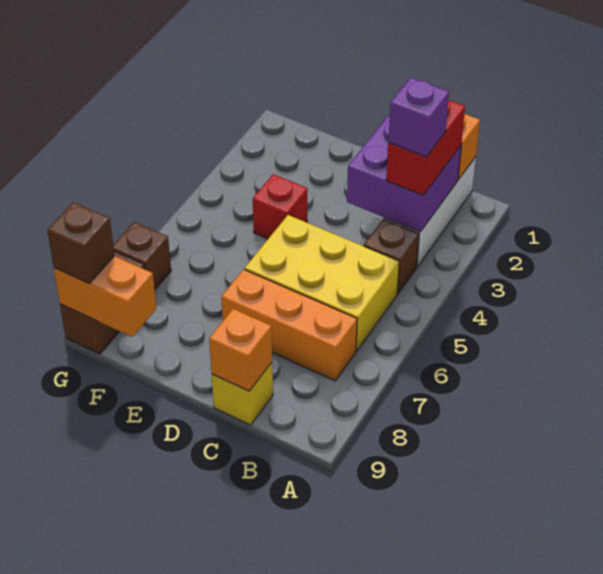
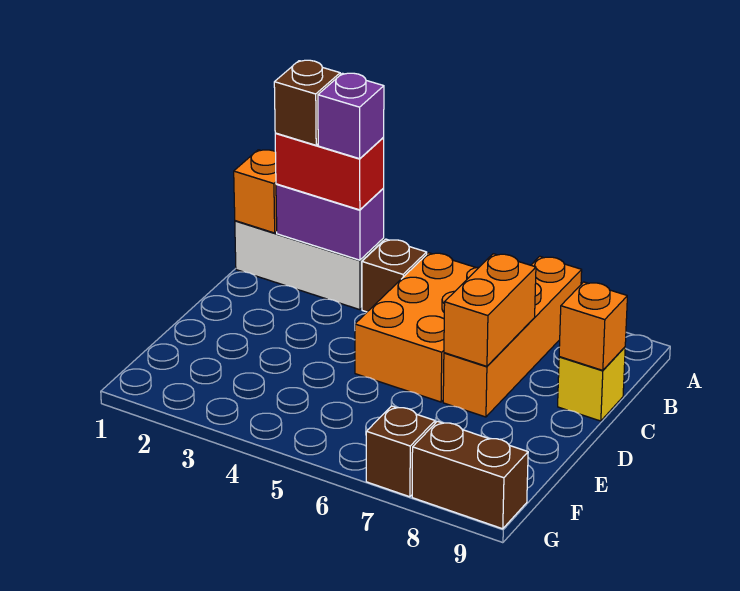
purple brick B2:C3 level 2 -> purple brick B2:B3 level 2
yellow brick B5:D6 level 1 -> orange brick B5:D6 level 1
orange brick B7:D7 level 1 -> orange brick A7:D7 level 1
red brick E4 level 1 -> none
orange brick F9:G9 level 2 -> orange brick C7:D7 level 2
brown brick G9 level 3 -> brown brick B2 level 4

